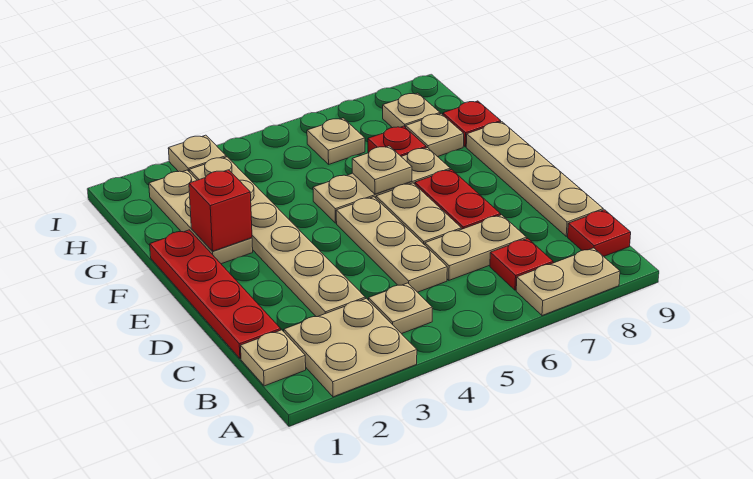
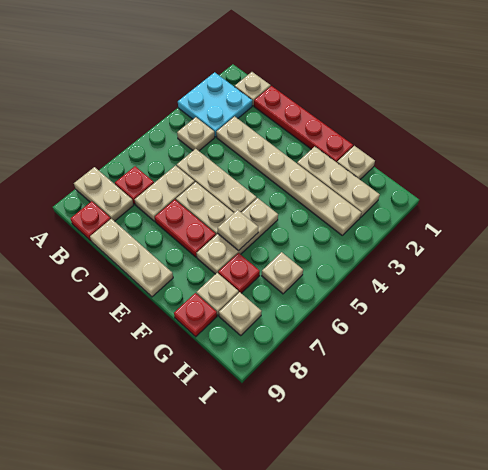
tan plate A2:B3 level 1 -> cyan plate A2:B3 level 1
tan plate A7:A8 level 1 -> tan plate A8:B8 level 1
tan plate C9:F9 level 1 -> tan plate C9:E9 level 1
red brick F2 level 2 -> none
tan plate I3 level 1 -> tan plate G1 level 1

